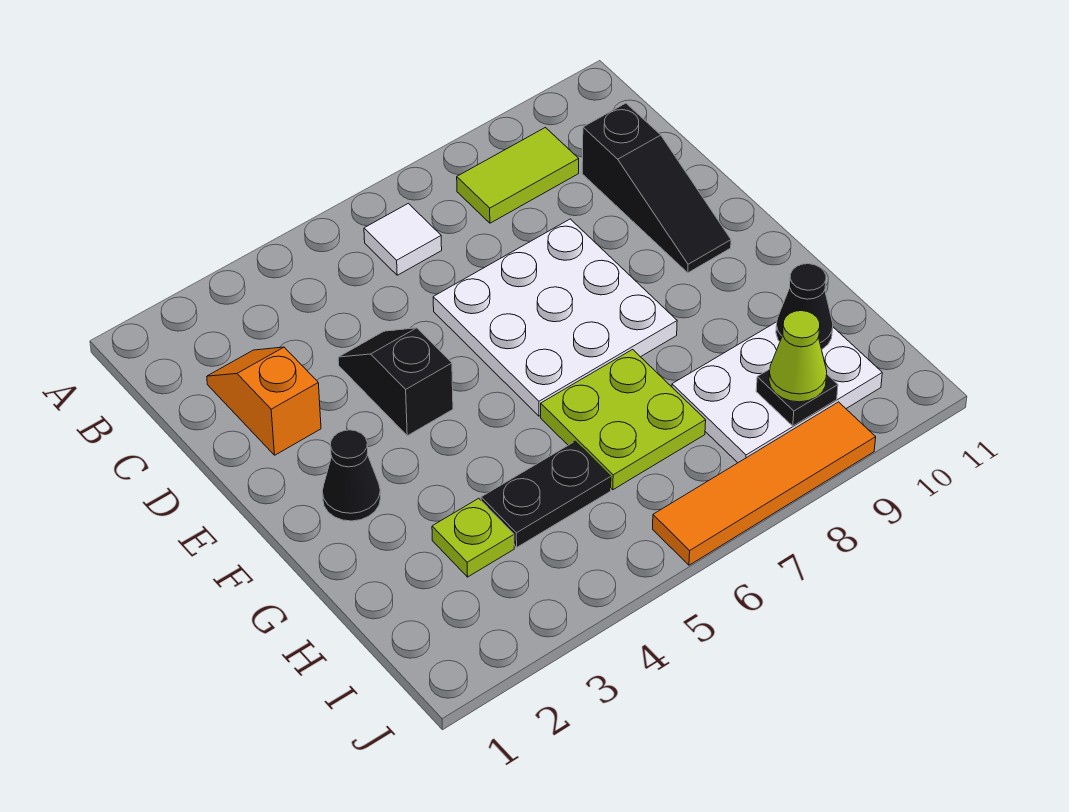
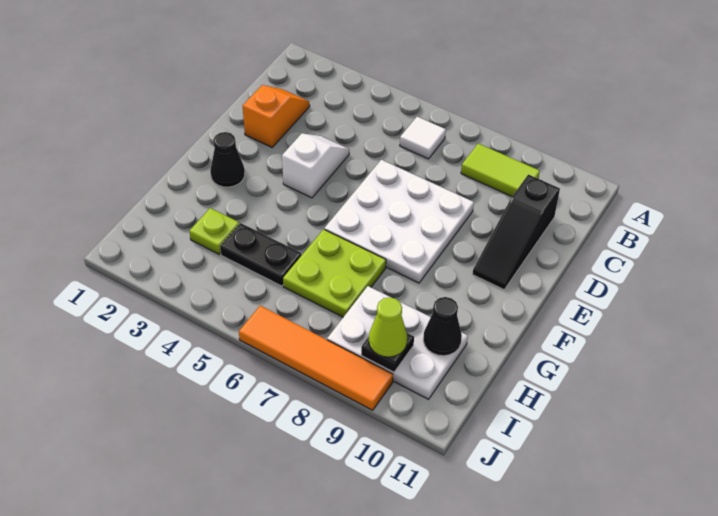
black slope D4:E4 level 1 top E -> white slope D4:E4 level 1 top E

